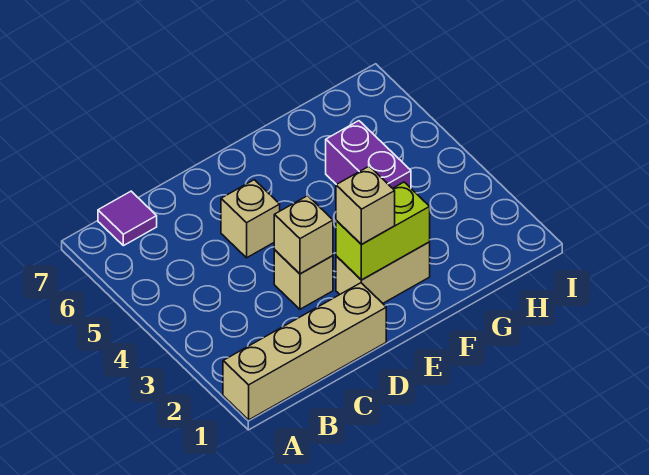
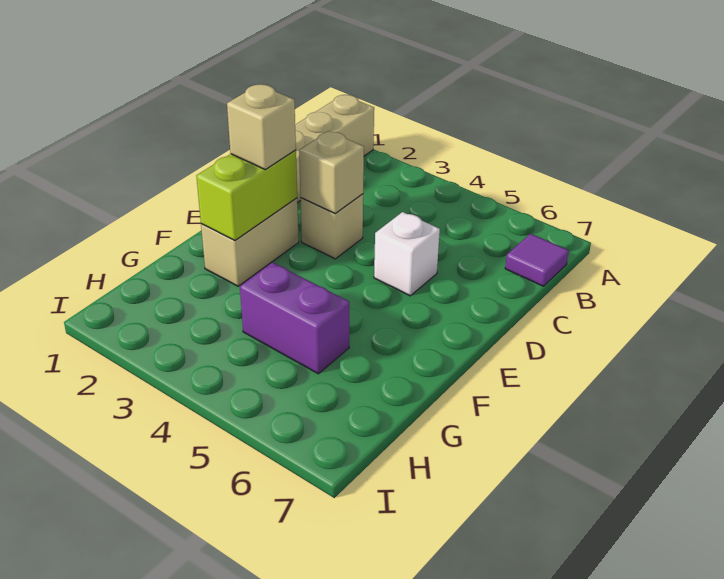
tan brick D5 level 1 -> white brick D5 level 1

